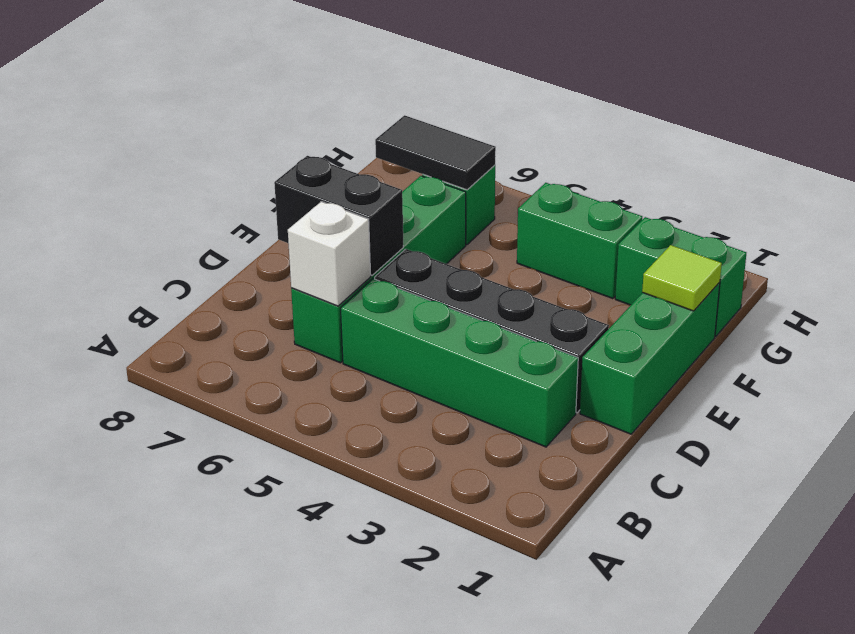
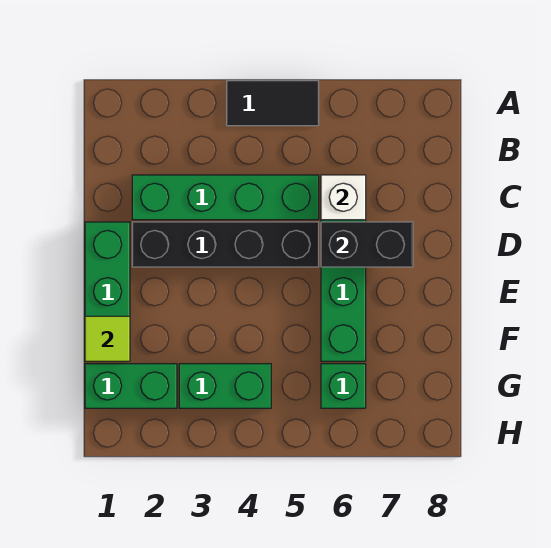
black tile G6:G7 level 2 -> black tile A4:A5 level 1

